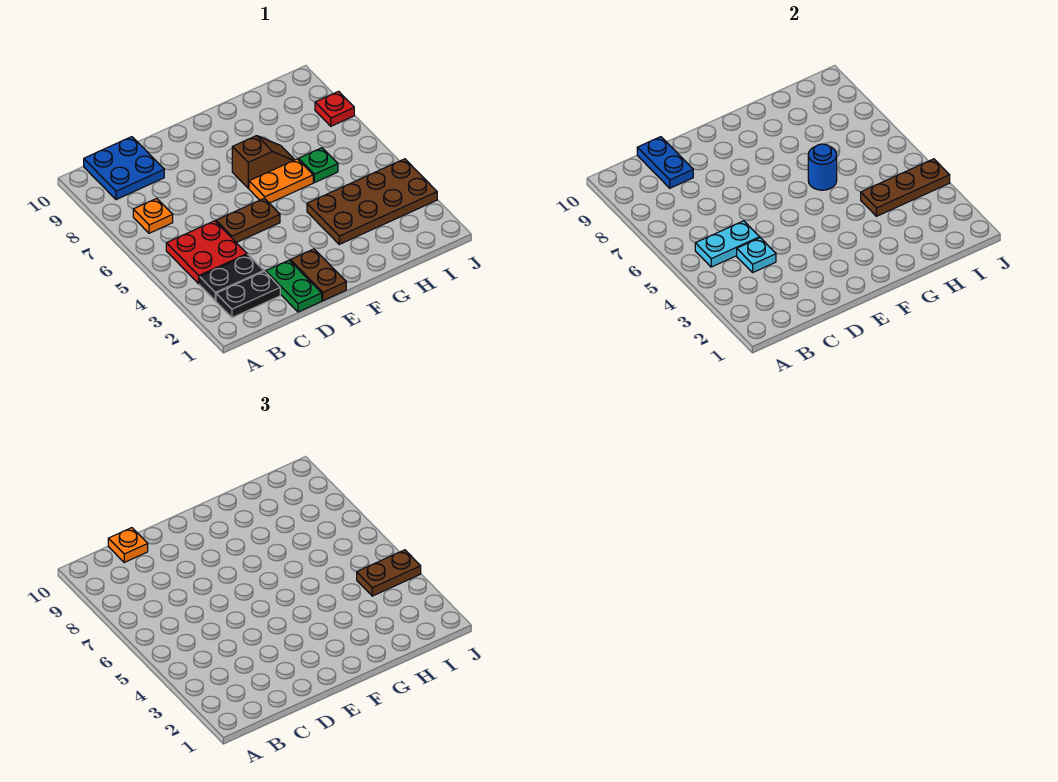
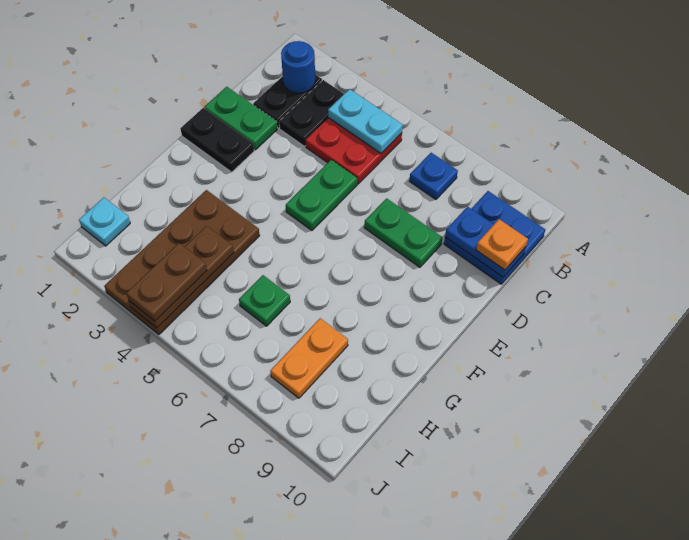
cyan plate B5:C5 level 2 -> cyan plate B4:B5 level 2
orange plate B7 level 1 -> blue plate B7 level 1
cyan plate C4 level 2 -> cyan plate I1 level 1
brown plate D5:E5 level 1 -> green plate D5:E5 level 1
none -> green plate D7:D8 level 1
brown plate E1:E2 level 1 -> black plate E1:E2 level 1
orange plate F6:G6 level 1 -> orange plate H8:I8 level 1
brown slope F7:G7 level 1 top F -> none
blue round brick G6 level 2 -> blue round brick B2 level 2
red plate J8 level 1 -> none

